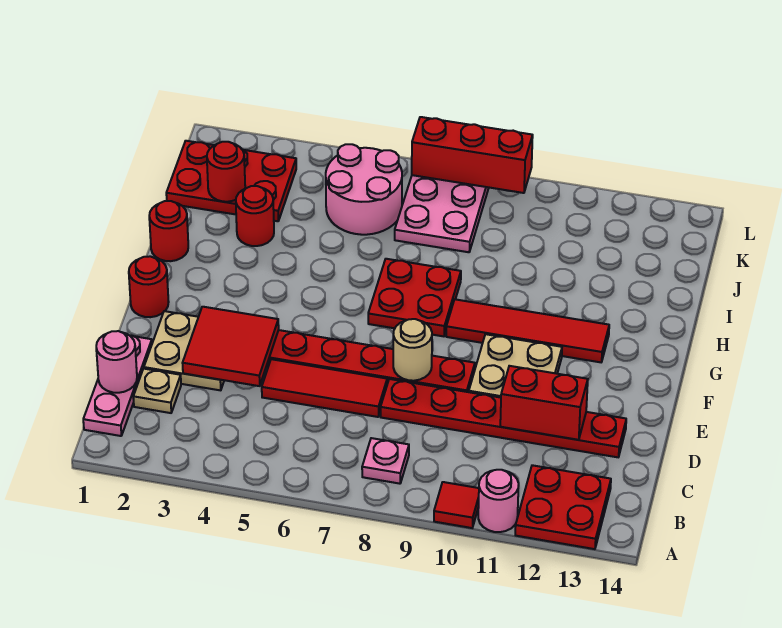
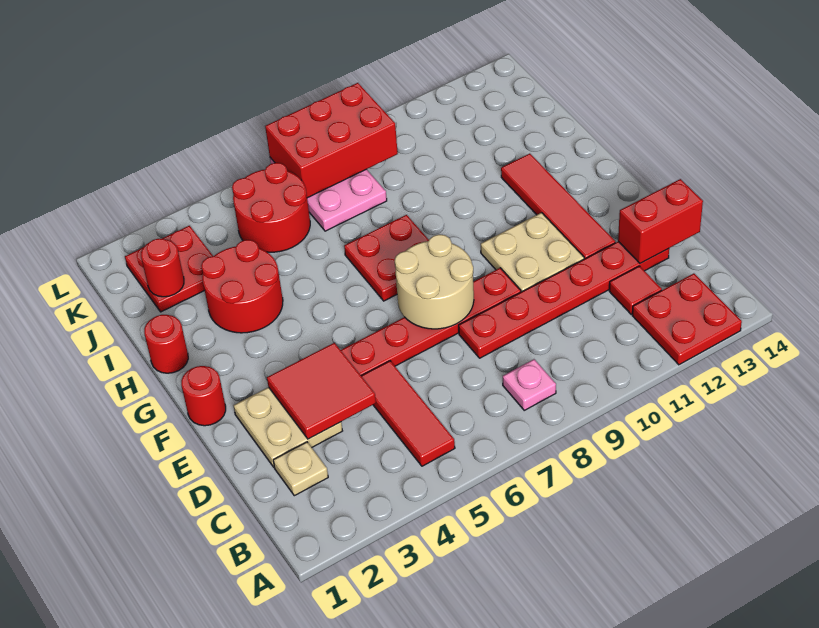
red tile A10 level 1 -> red tile C12 level 1
pink round brick A11 level 1 -> none
pink plate B1:D1 level 1 -> none
pink round brick C1 level 2 -> none
red tile D5:D7 level 1 -> red tile B5:D5 level 1
red brick D11:D12 level 2 -> red brick D13:D14 level 2
tan round brick E8 level 2 -> tan round brick E7:F8 level 2
red tile G9:G12 level 1 -> red tile E12:H12 level 1
red round brick I3 level 1 -> red round brick H3:I4 level 1
red plate J1:K3 level 1 -> red plate J2:K3 level 1
pink round brick J5:K6 level 1 -> red round brick J5:K6 level 1
red brick L7:L9 level 2 -> red brick K7:L9 level 2

